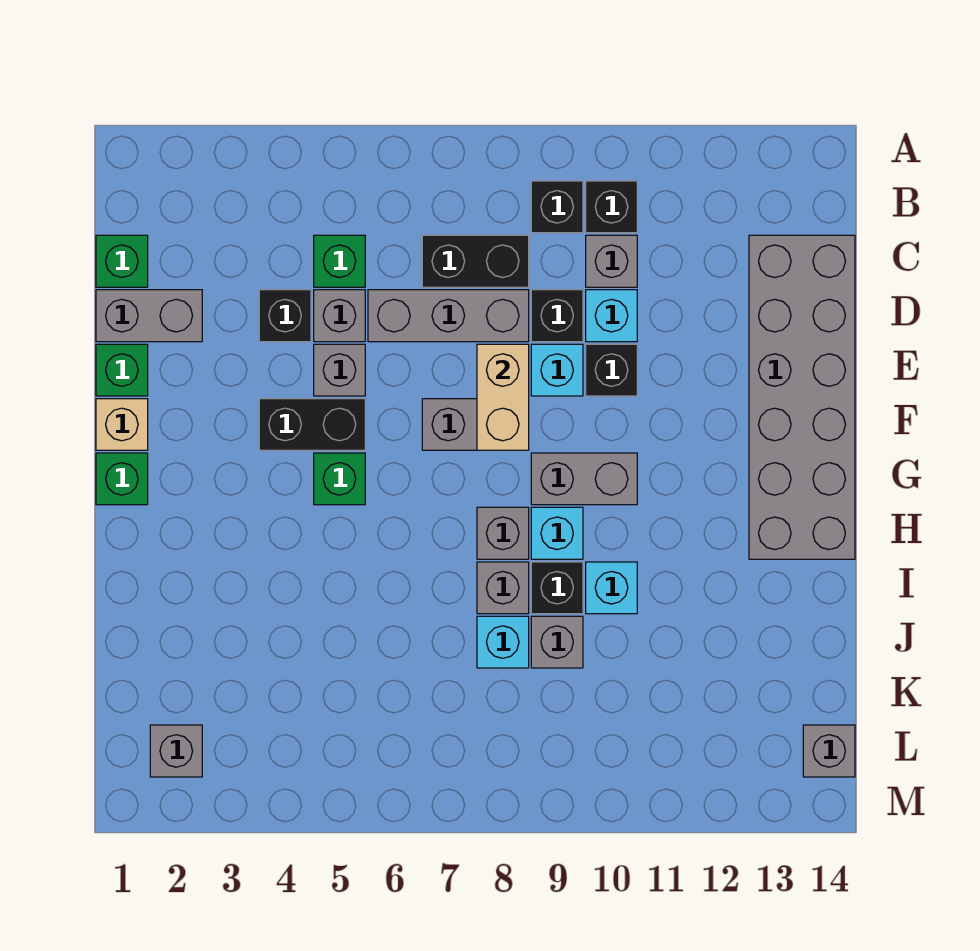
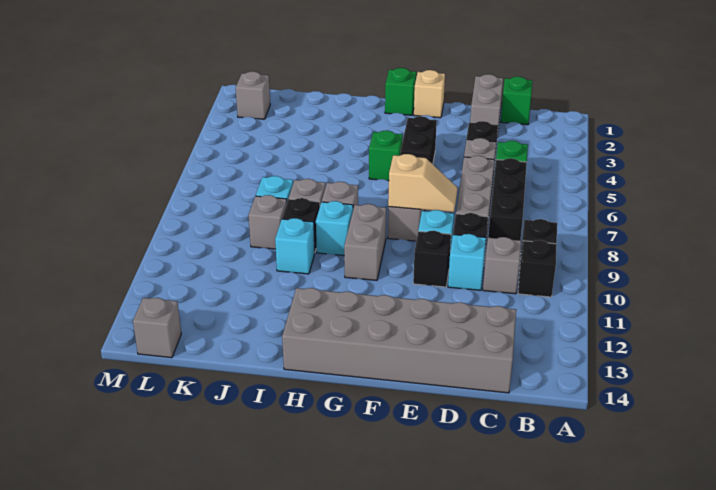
black brick C7:C8 level 1 -> black brick C6:C8 level 1
green brick E1 level 1 -> none
grey brick E5 level 1 -> none
tan brick E8:F8 level 2 -> tan slope E8:F8 level 2 top F

